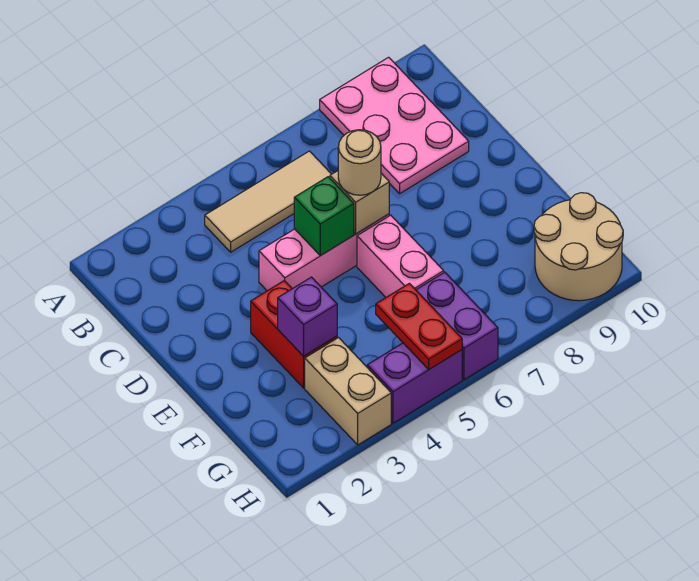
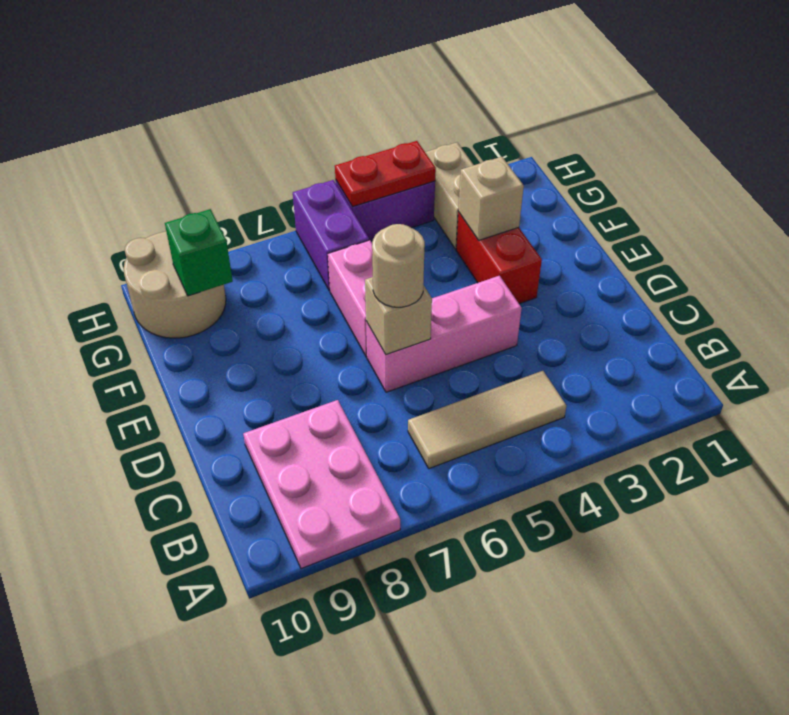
green brick D5 level 2 -> green brick G9 level 2
purple brick F3 level 2 -> tan brick F3 level 2
red plate G5:H5 level 2 -> red plate H4:H5 level 2

